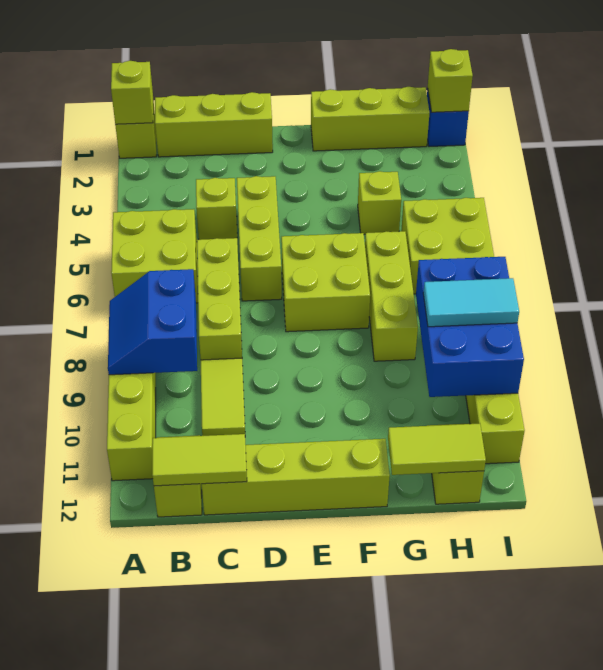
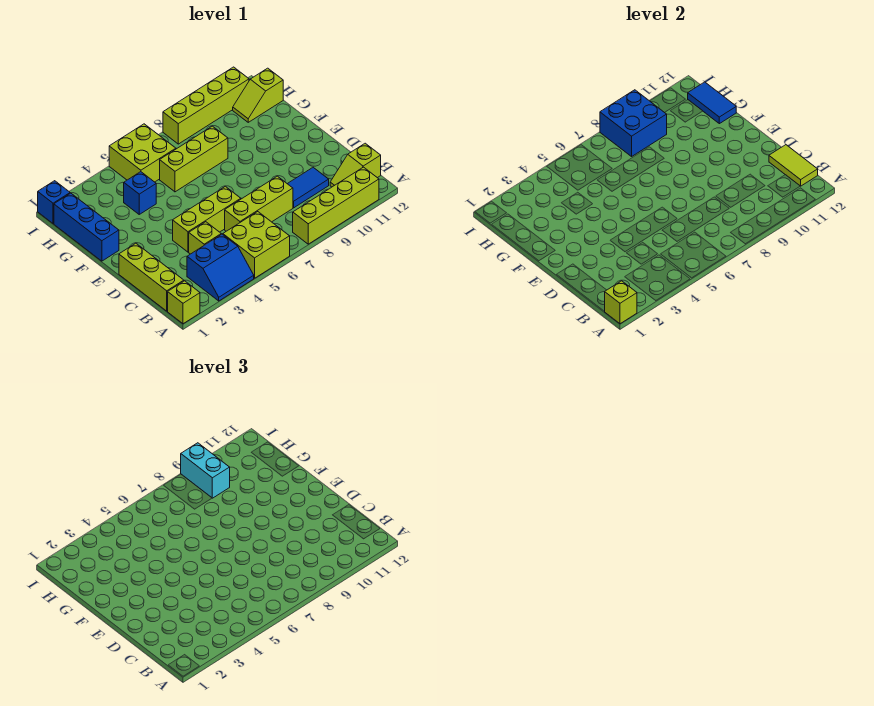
blue slope A8:B9 level 2 top B -> blue slope A3:B4 level 1 top B
lime tile C9:C10 level 1 -> blue tile C9:C10 level 1
lime brick C12:F12 level 1 -> none
lime brick E6:F7 level 1 -> none
lime brick F1:H1 level 1 -> blue brick F1:H1 level 1
lime brick G4 level 1 -> blue brick G4 level 1
lime tile G12:H12 level 2 -> blue tile G12:H12 level 2
blue brick H8:I10 level 2 -> blue brick H8:I9 level 2
cyan tile H9:I9 level 3 -> cyan brick H9:I9 level 3
lime brick I1 level 2 -> none

